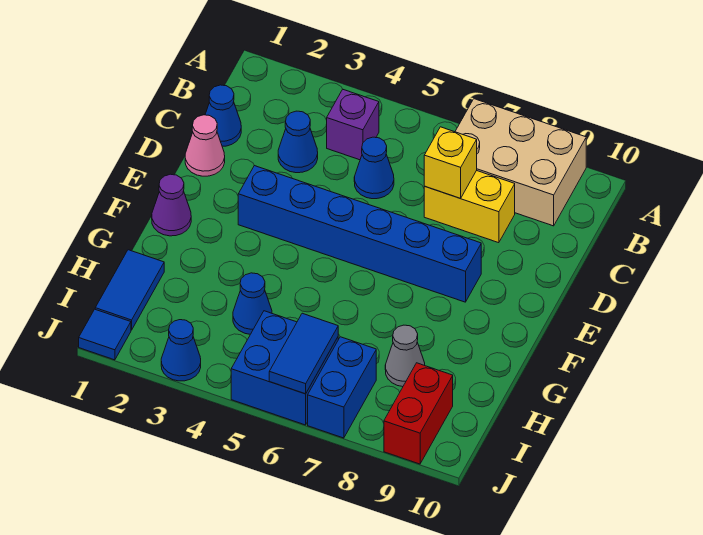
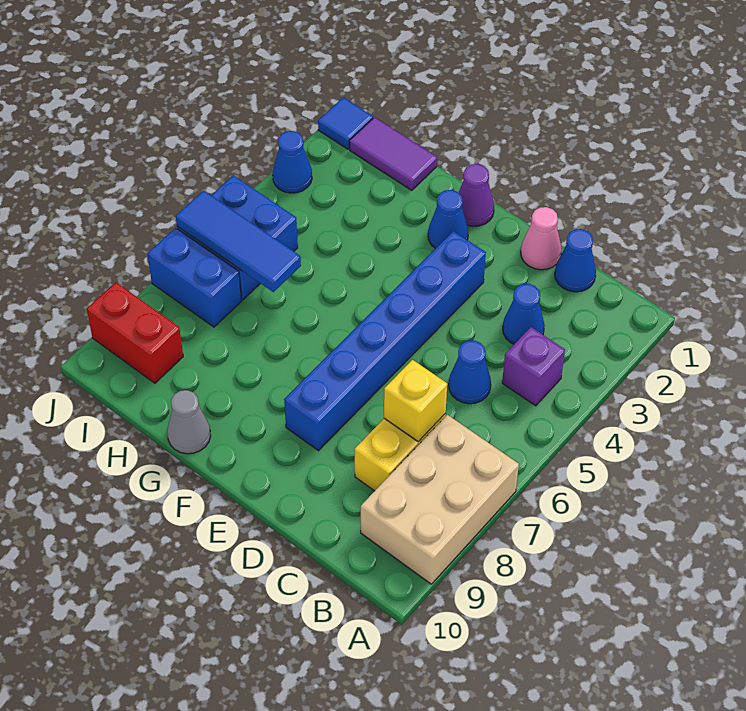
blue tile H1:I1 level 1 -> purple tile H1:I1 level 1
blue cone H4 level 1 -> blue cone F2 level 1
grey cone H8 level 1 -> grey cone G10 level 1
blue tile I6:J6 level 2 -> blue tile H6:J6 level 2

